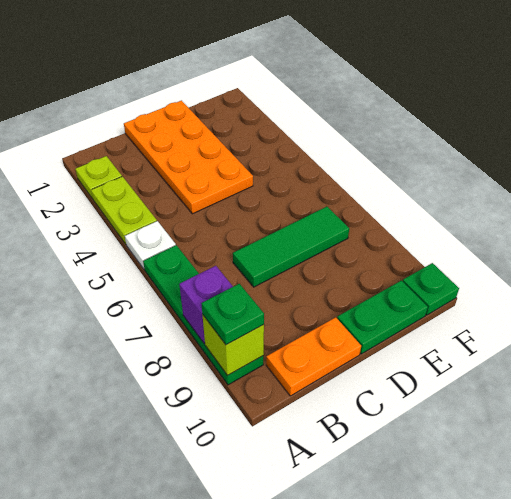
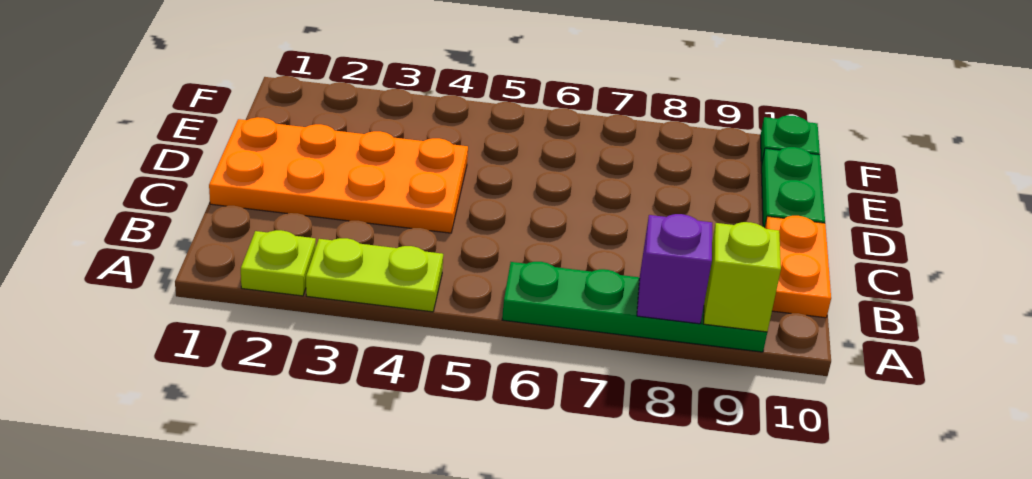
white plate A5 level 1 -> none
green plate A9 level 3 -> none
green tile C7:E7 level 1 -> none

